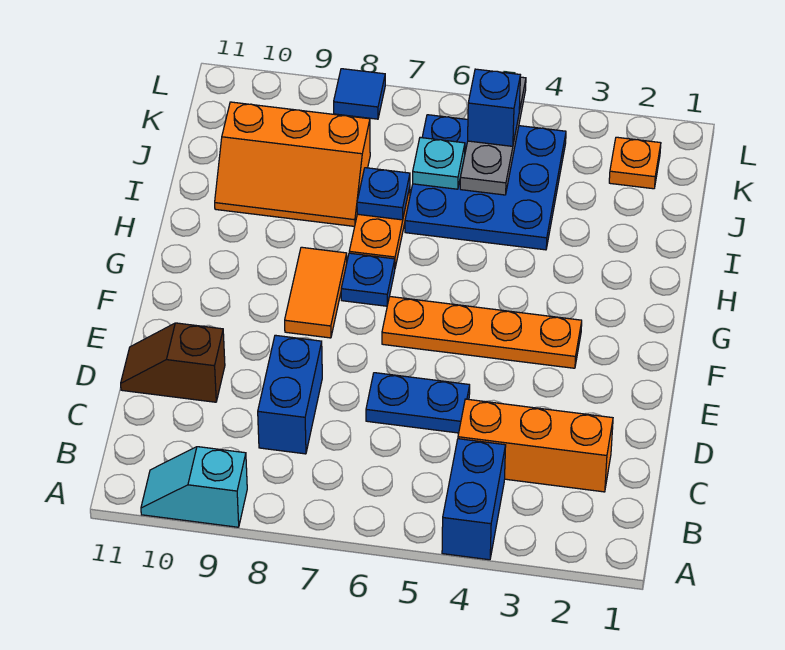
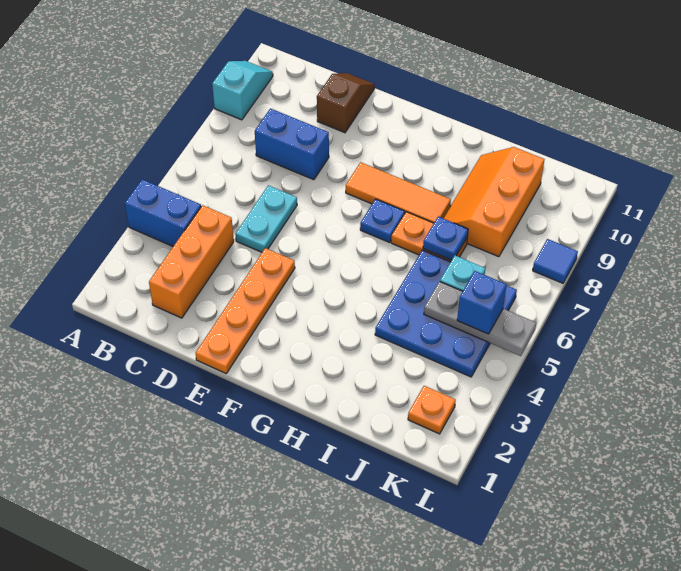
blue plate D5:D6 level 1 -> cyan plate D5:D6 level 1
orange plate F3:F6 level 1 -> orange plate E1:E4 level 1
orange tile F8:G8 level 1 -> orange tile F8:H8 level 1

